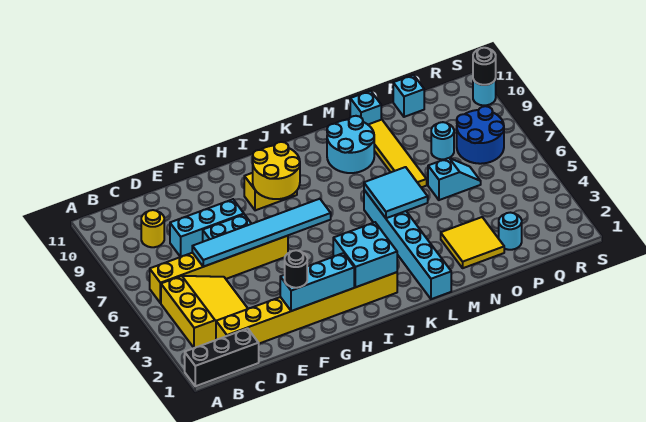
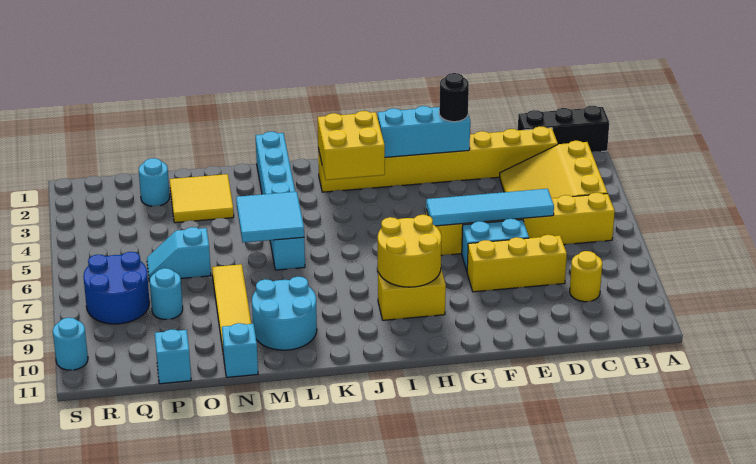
cyan tile D6:I6 level 2 -> cyan tile D6:G6 level 2
cyan brick D8:F8 level 1 -> yellow brick D8:F8 level 1
cyan brick I2:J3 level 2 -> yellow brick I2:J3 level 2
black round brick S10 level 2 -> none

